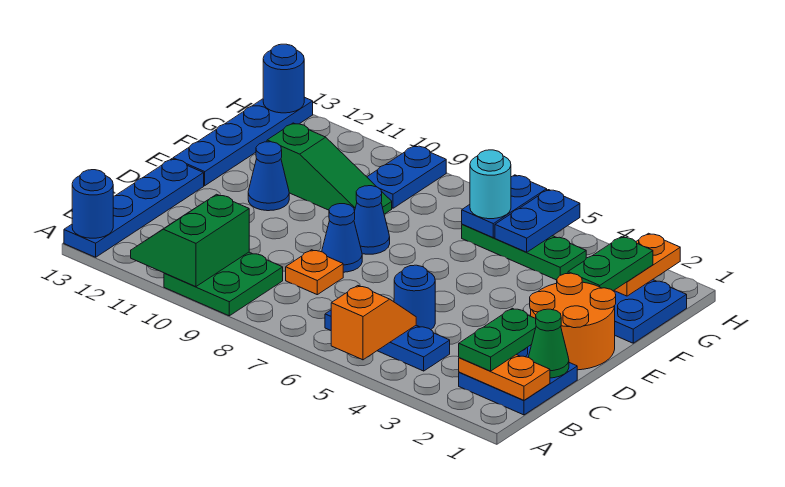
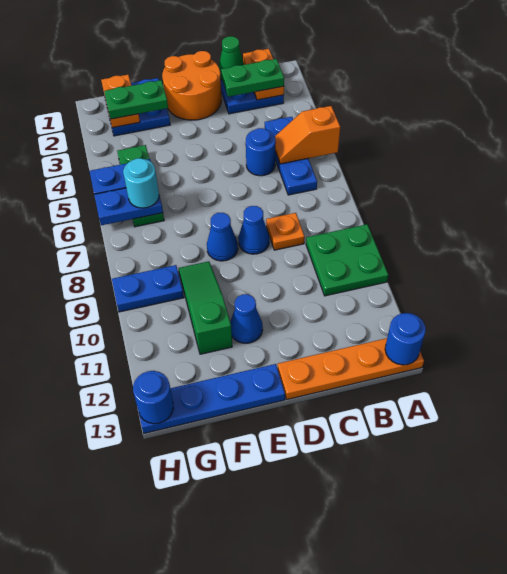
green slope A10:B11 level 2 top 10 -> none
blue plate A13:D13 level 1 -> orange plate A13:D13 level 1
orange plate G2:H2 level 2 -> orange plate G1:G2 level 2

